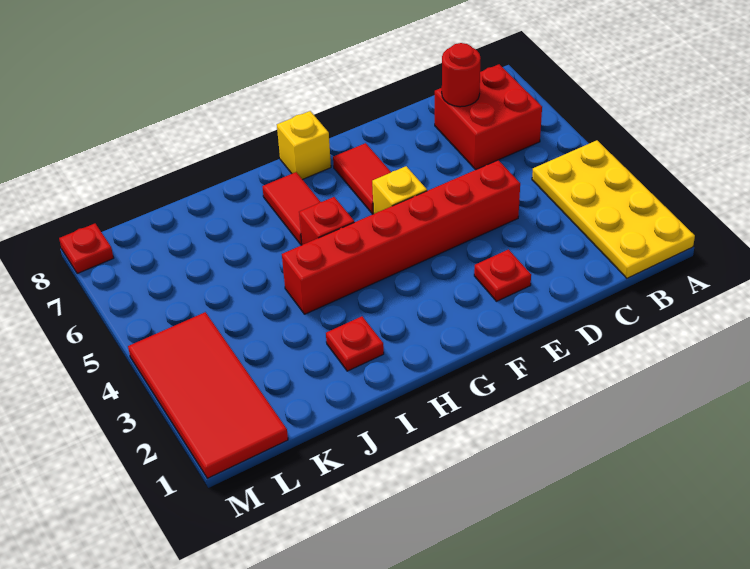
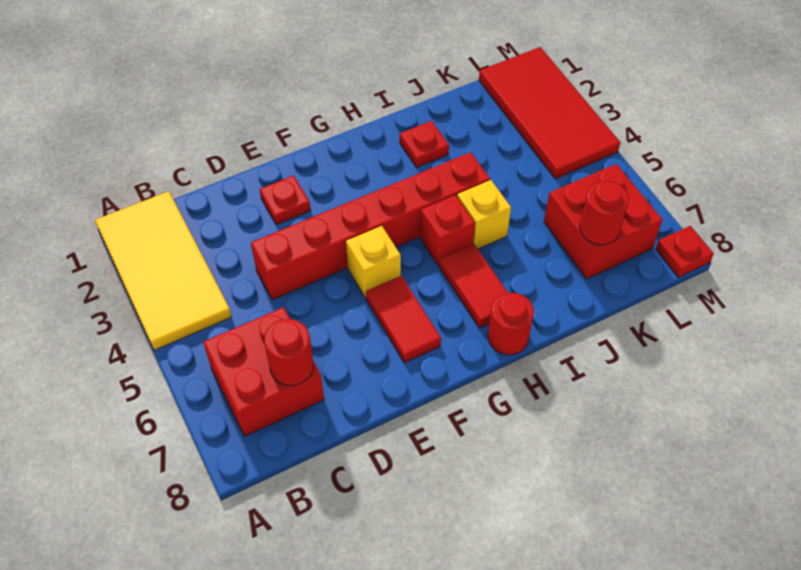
yellow plate A1:B4 level 1 -> yellow tile A1:B4 level 1
yellow brick G8 level 1 -> yellow brick I5 level 1
none -> red round brick H8 level 1
none -> red brick K6:L7 level 1
none -> red round brick K7 level 2

